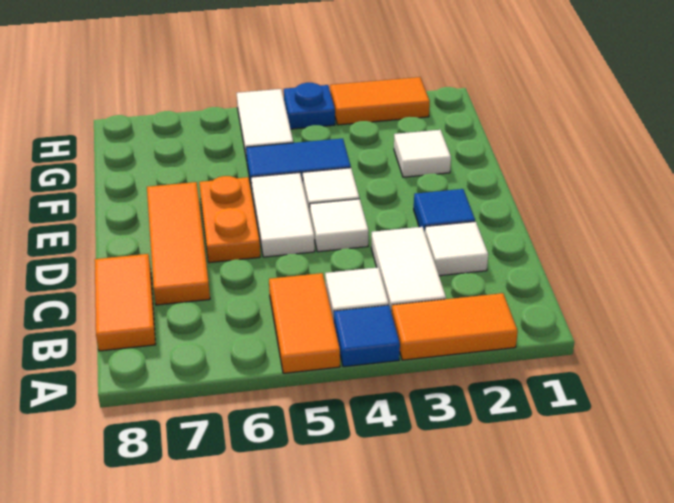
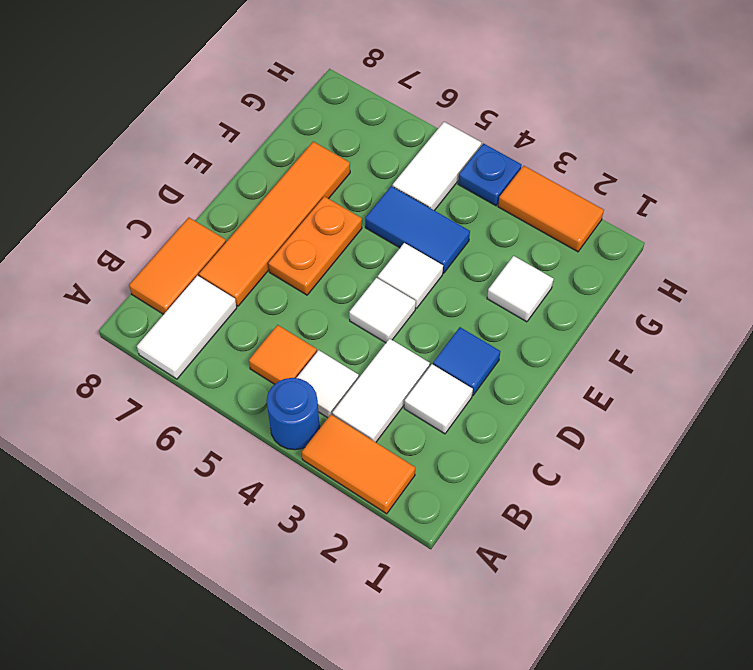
blue tile A4 level 1 -> blue round brick A4 level 1
orange tile A5:B5 level 1 -> orange tile B5 level 1
orange tile C7:E7 level 1 -> orange tile C7:F7 level 1
white tile D5:E5 level 1 -> white tile A7:B7 level 1

